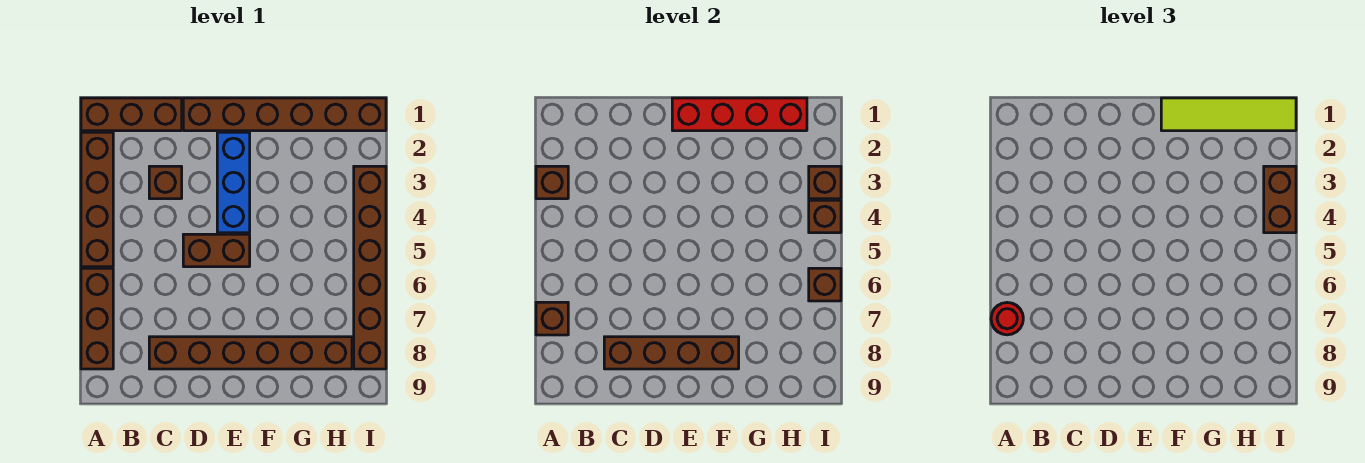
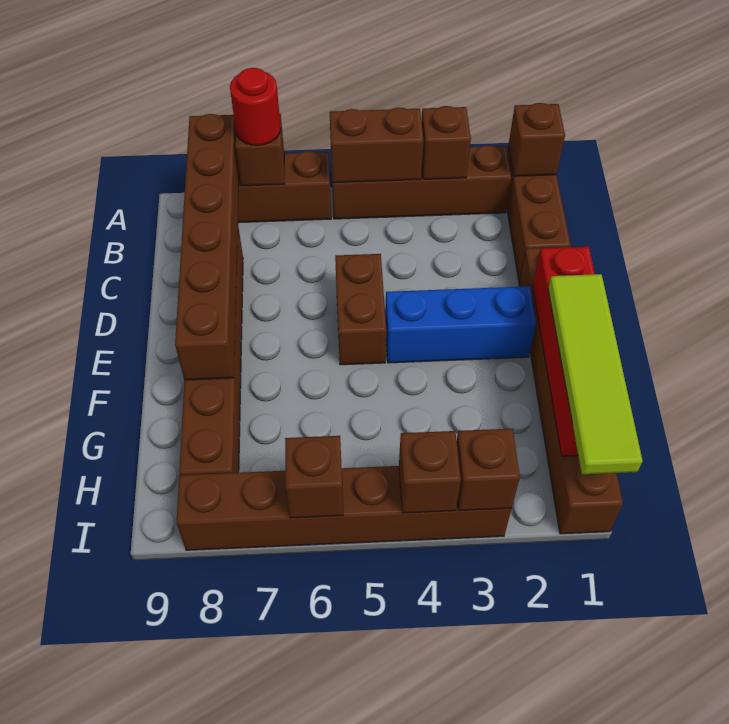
brown brick C3 level 1 -> brown brick A1 level 2
brown brick C8:F8 level 2 -> brown brick A8:F8 level 2
brown brick I3:I4 level 3 -> brown brick A4:A5 level 2

